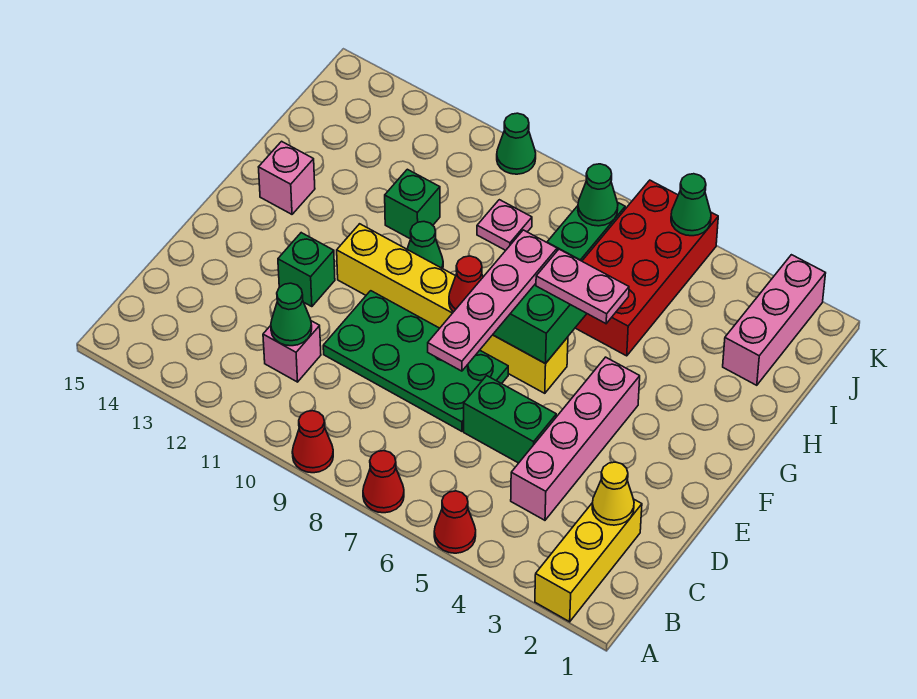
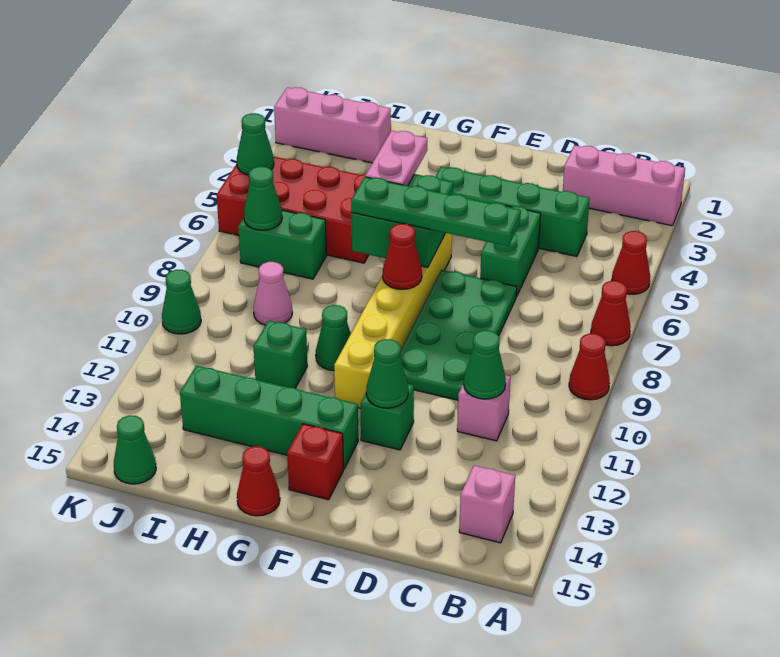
yellow brick A2:C2 level 1 -> pink brick A2:C2 level 1
yellow cone C2 level 2 -> none
pink brick C4:F4 level 1 -> green brick C4:F4 level 1
pink plate D7:G7 level 3 -> green plate D7:G7 level 3
none -> green cone E12 level 2
none -> green brick F13:I13 level 1
none -> red brick F14 level 1
pink brick G14 level 1 -> pink brick B14 level 1
none -> red cone G15 level 1
pink plate I9 level 1 -> pink cone I9 level 1
none -> green cone J15 level 1

